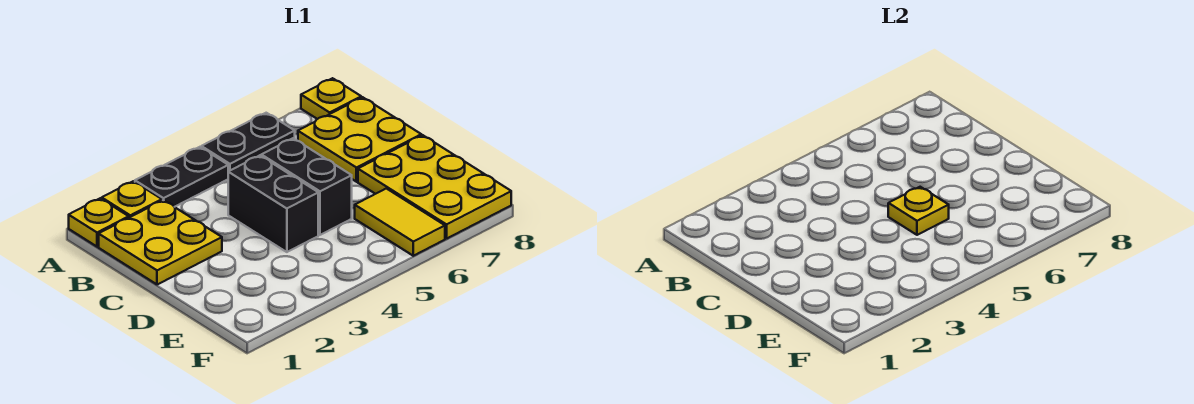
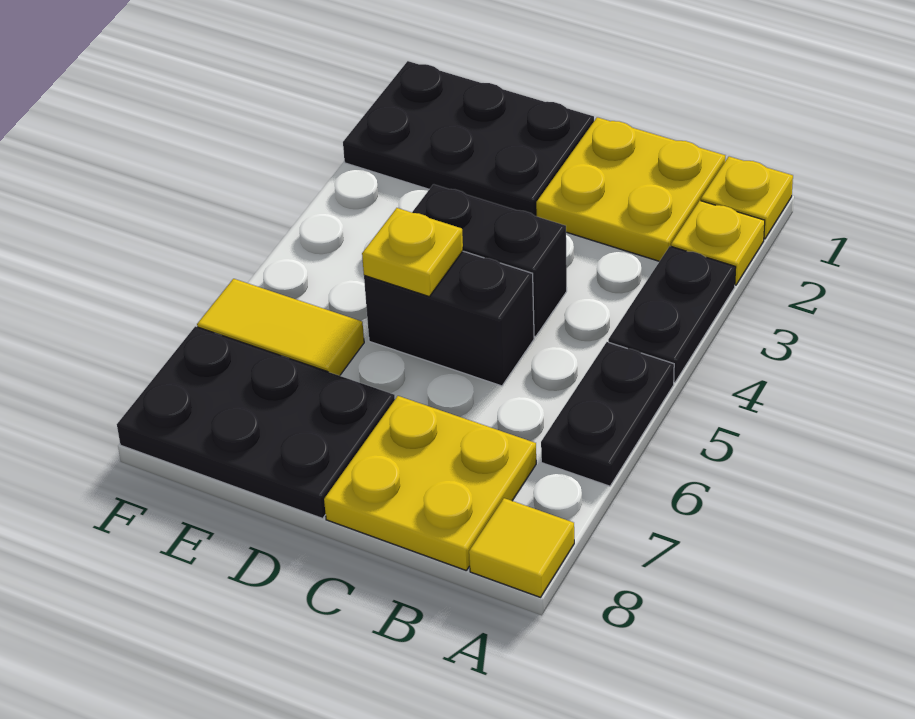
yellow plate A8 level 1 -> yellow tile A8 level 1
none -> black plate D1:F2 level 1
yellow plate D7:F8 level 1 -> black plate D7:F8 level 1

